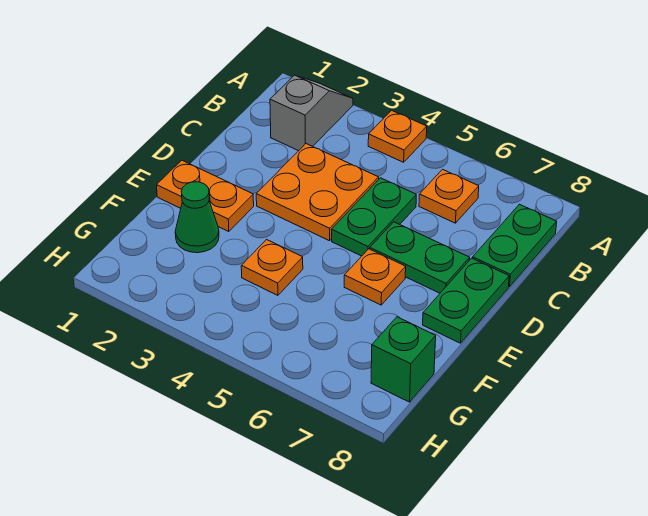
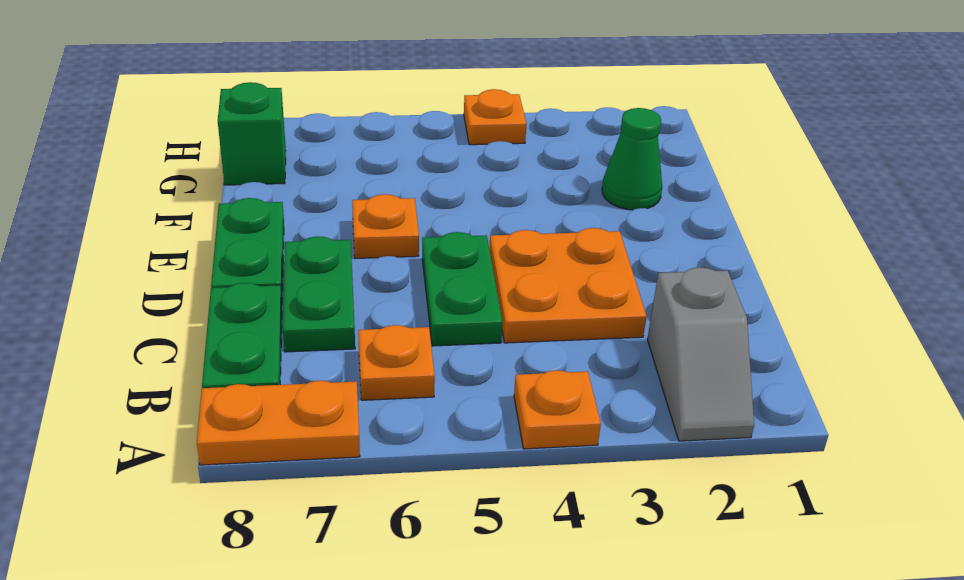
green plate D6:D7 level 1 -> green plate C7:D7 level 1
orange plate E1:E2 level 1 -> orange plate A7:A8 level 1
orange plate F4 level 1 -> orange plate H4 level 1

